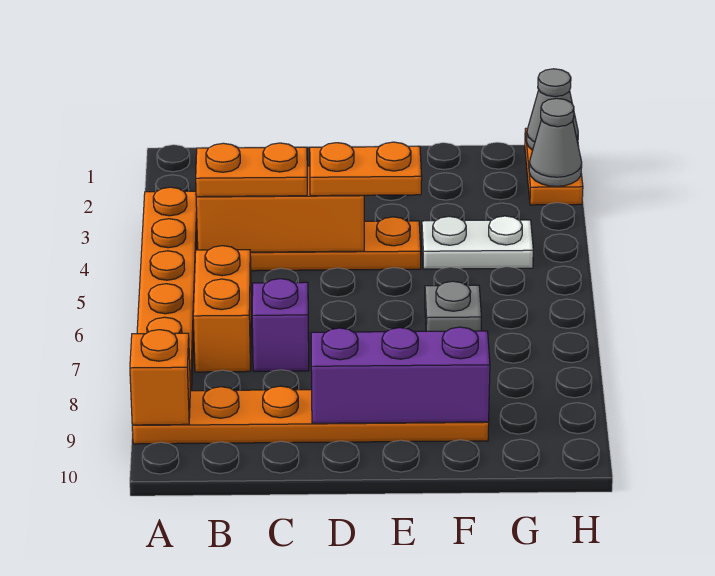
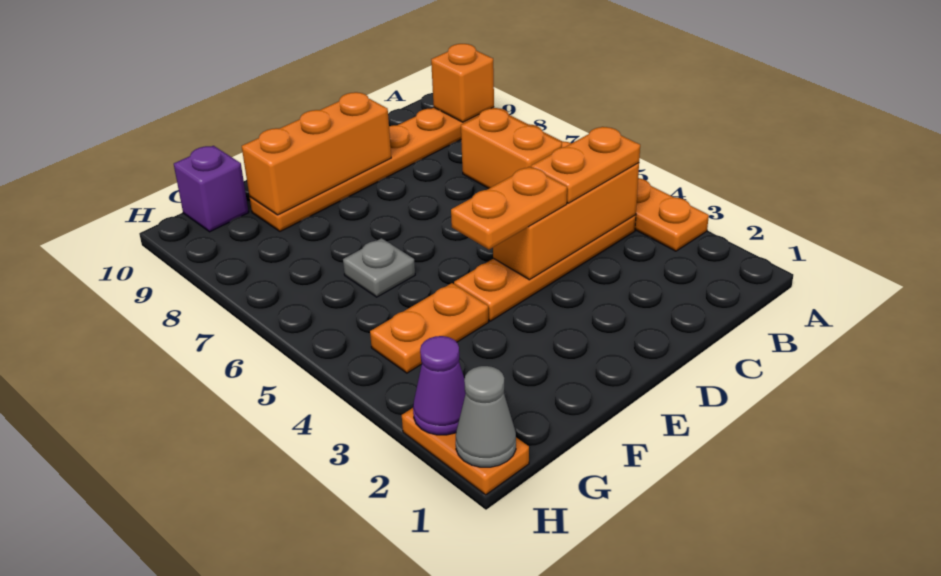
purple brick C7 level 1 -> purple brick G10 level 1
purple brick D9:F9 level 2 -> orange brick D9:F9 level 2
white plate F4:G4 level 1 -> orange plate F4:G4 level 1
grey cone H2 level 2 -> purple cone H2 level 2

